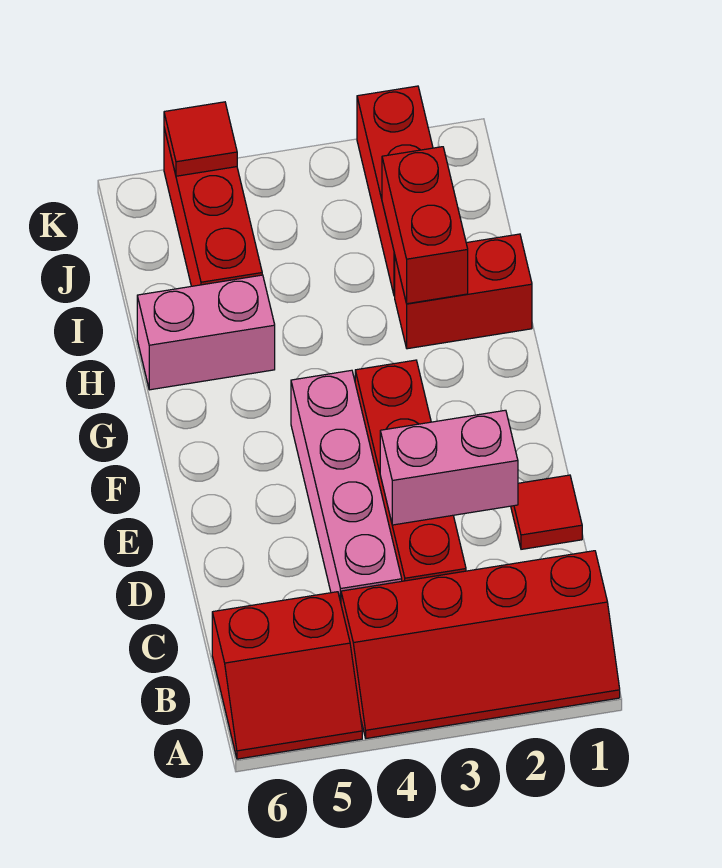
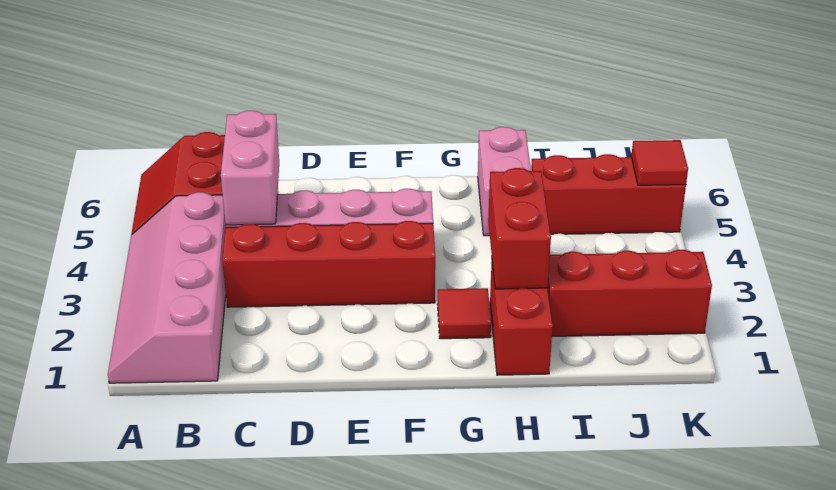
red slope A1:B4 level 1 top B -> pink slope A1:B4 level 1 top B
red tile D1 level 1 -> red tile G2 level 1
pink brick D2:D3 level 2 -> pink brick C4:C5 level 2
red brick H2:I2 level 2 -> red brick H2:H3 level 2

